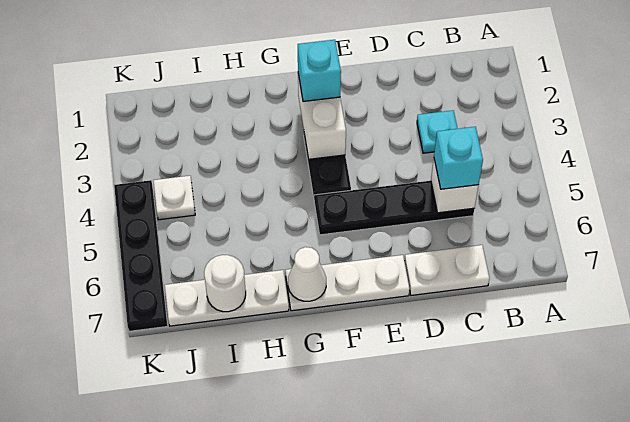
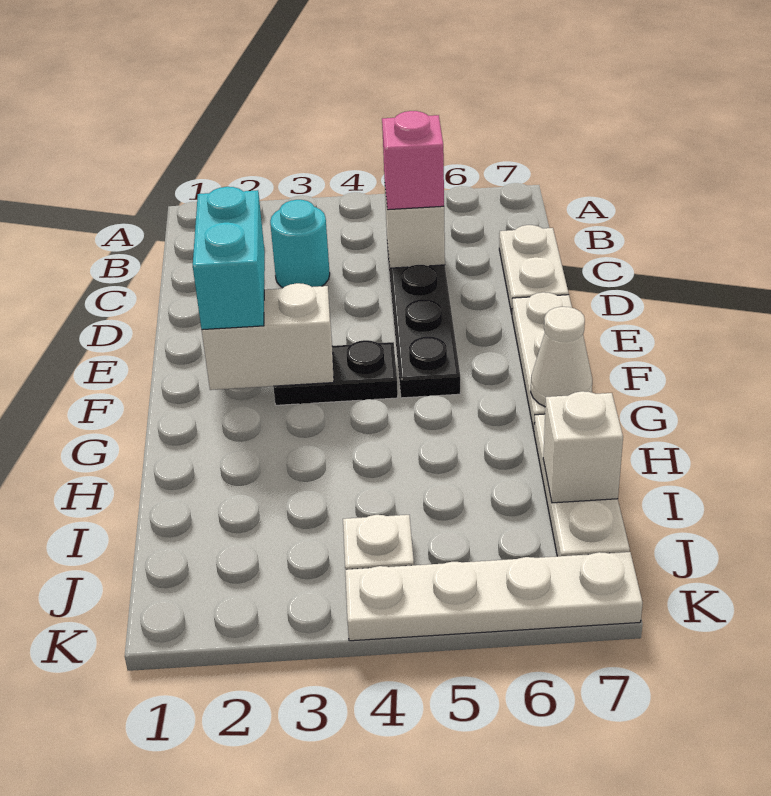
cyan plate C3 level 1 -> cyan round brick C3 level 1
cyan brick C5 level 3 -> pink brick C5 level 3
cyan brick F2 level 3 -> cyan brick E2:F2 level 3
white round brick I7 level 2 -> white brick I7 level 2
black plate K4:K7 level 1 -> white plate K4:K7 level 1

